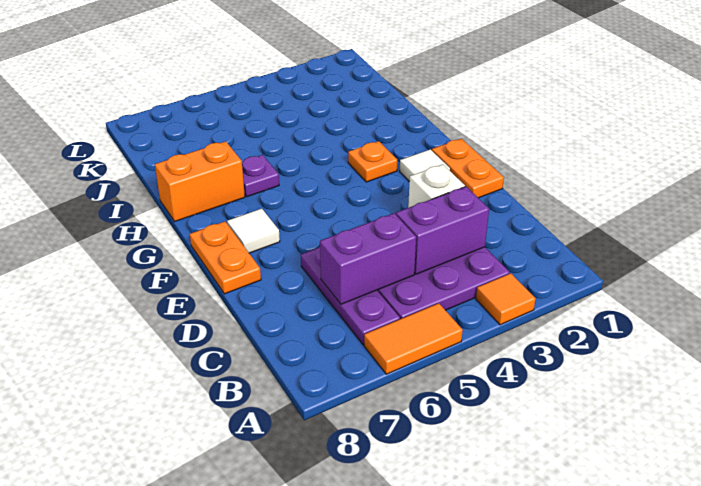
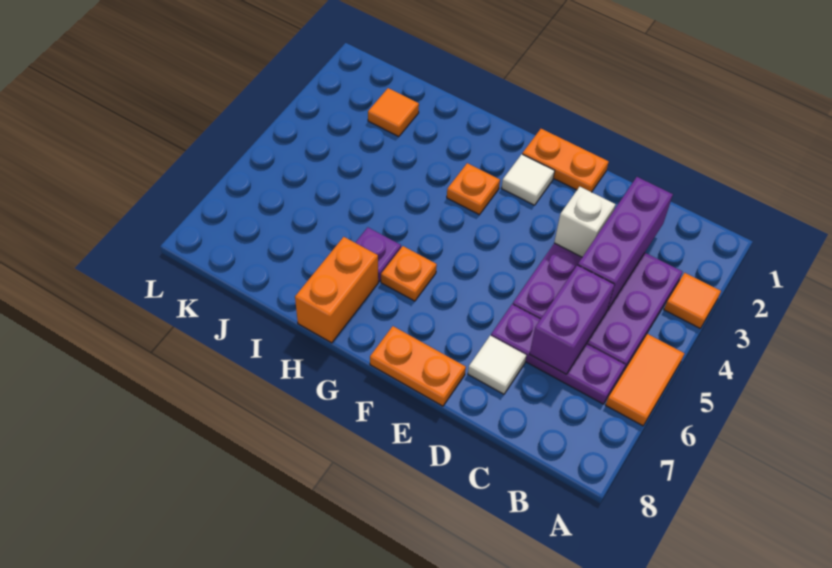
purple brick C3:C4 level 2 -> purple brick C2:C4 level 2
white tile F7 level 1 -> white tile D7 level 1
none -> orange plate G6 level 1
none -> orange tile J2 level 1

